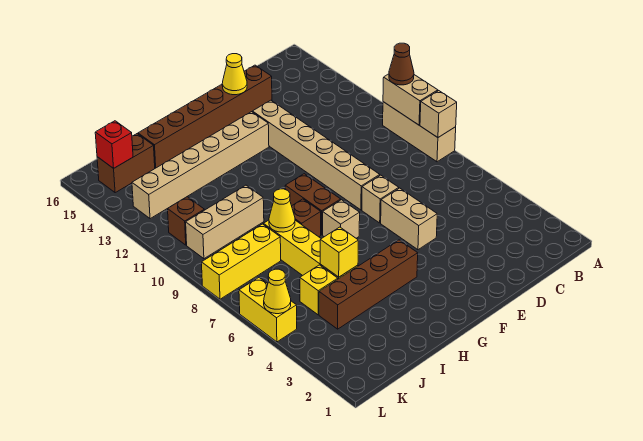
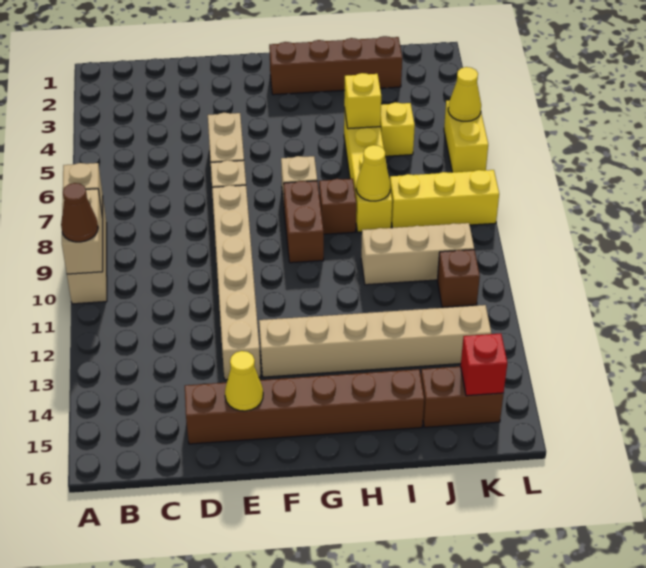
brown brick G4:J4 level 1 -> brown brick G2:J2 level 1

